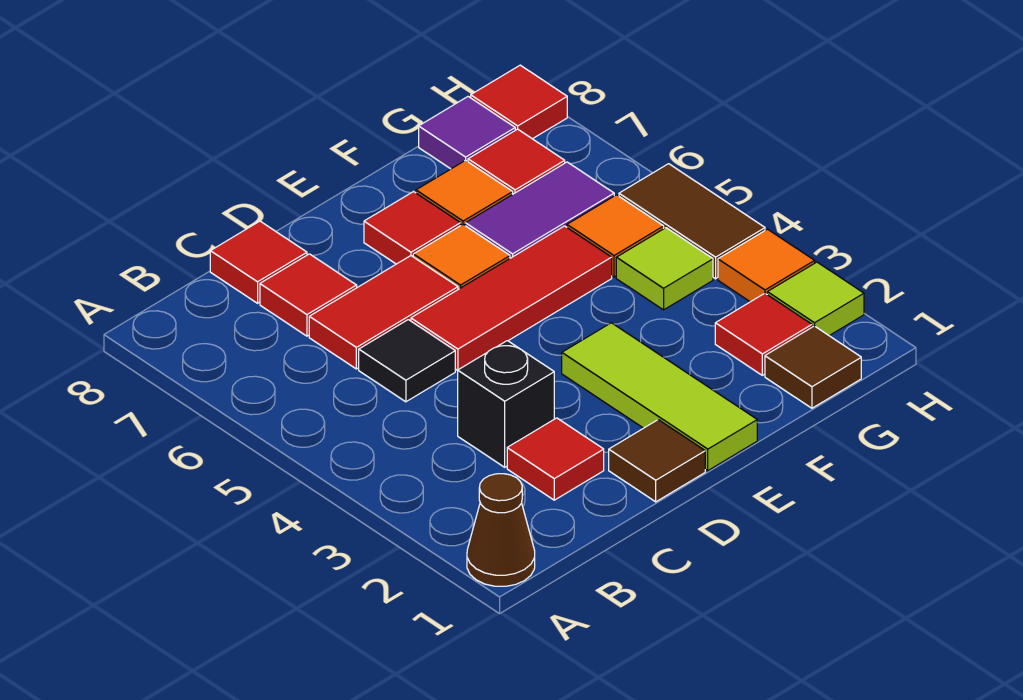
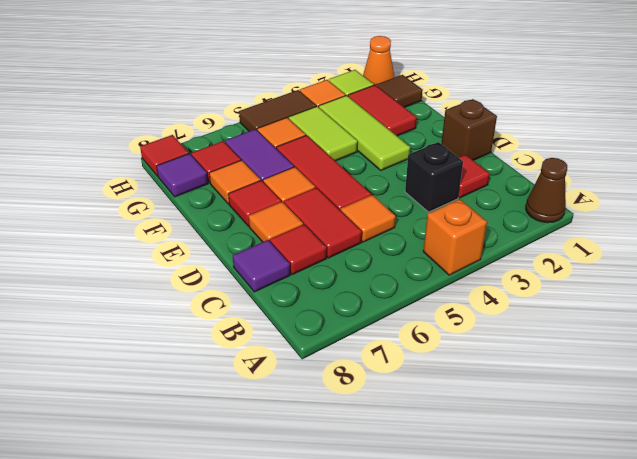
none -> orange brick A4 level 1
black tile C5 level 1 -> orange tile C5 level 1
red tile C8 level 1 -> purple tile C8 level 1
brown tile D1 level 1 -> brown brick D1 level 1
none -> orange tile D7 level 1
lime tile E1:E3 level 1 -> lime tile E3:G3 level 1
red tile G2 level 1 -> red tile F2:G2 level 1
lime tile G4 level 1 -> lime tile F4:G4 level 1
none -> orange cone H1 level 1

